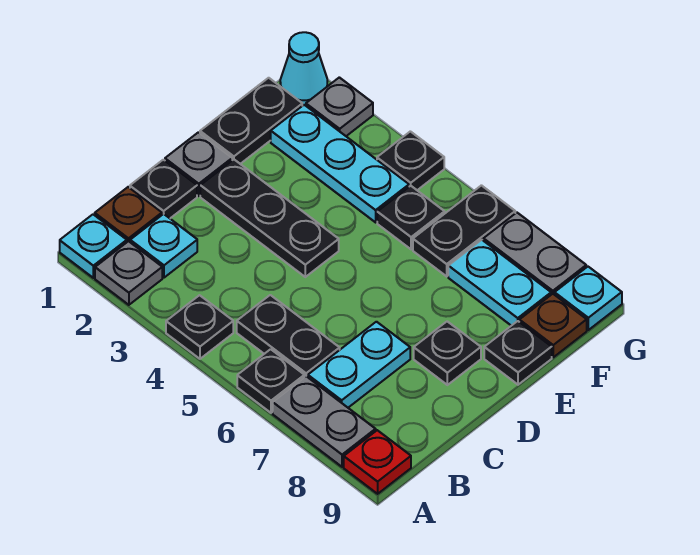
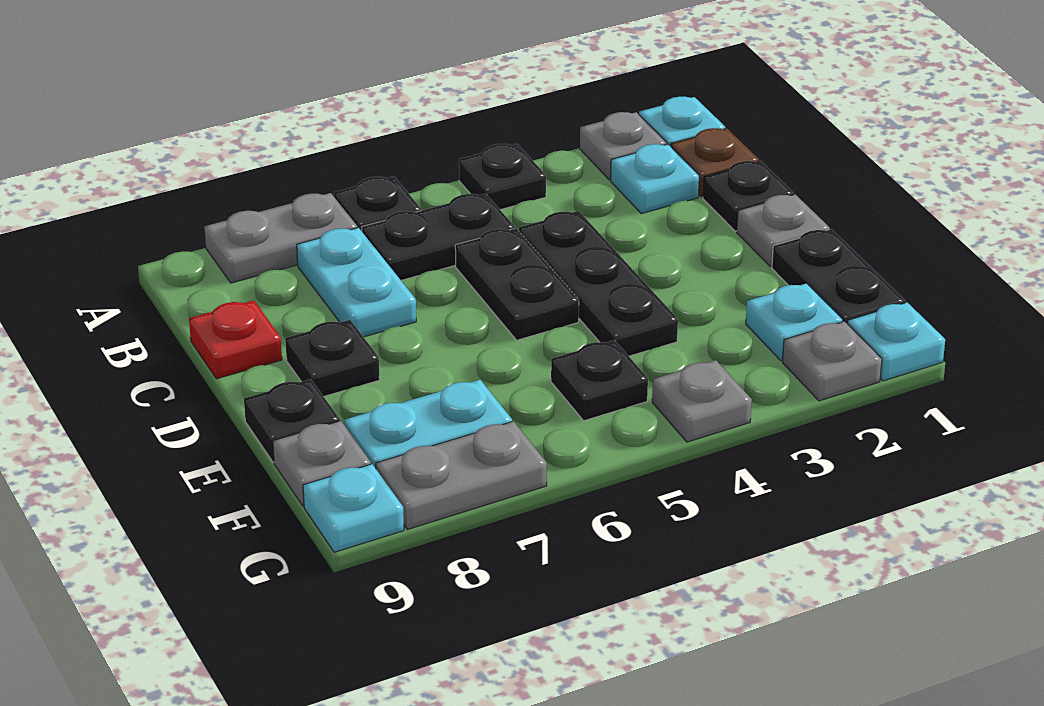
red plate A9 level 1 -> red plate C9 level 1
black plate D2:D4 level 1 -> black plate C4:E4 level 1
cyan plate F2:F4 level 1 -> cyan plate F2 level 1
black plate F6:G6 level 1 -> black plate C5:D5 level 1
brown plate F9 level 1 -> grey plate F9 level 1
cyan cone G1 level 1 -> cyan plate G1 level 1
black plate G4 level 1 -> grey plate G4 level 1

